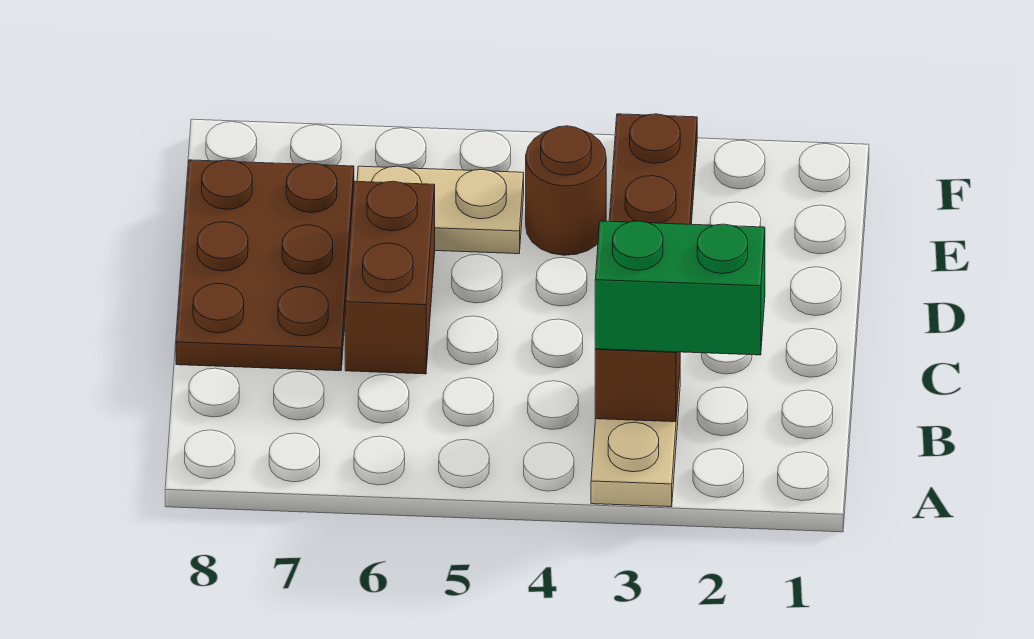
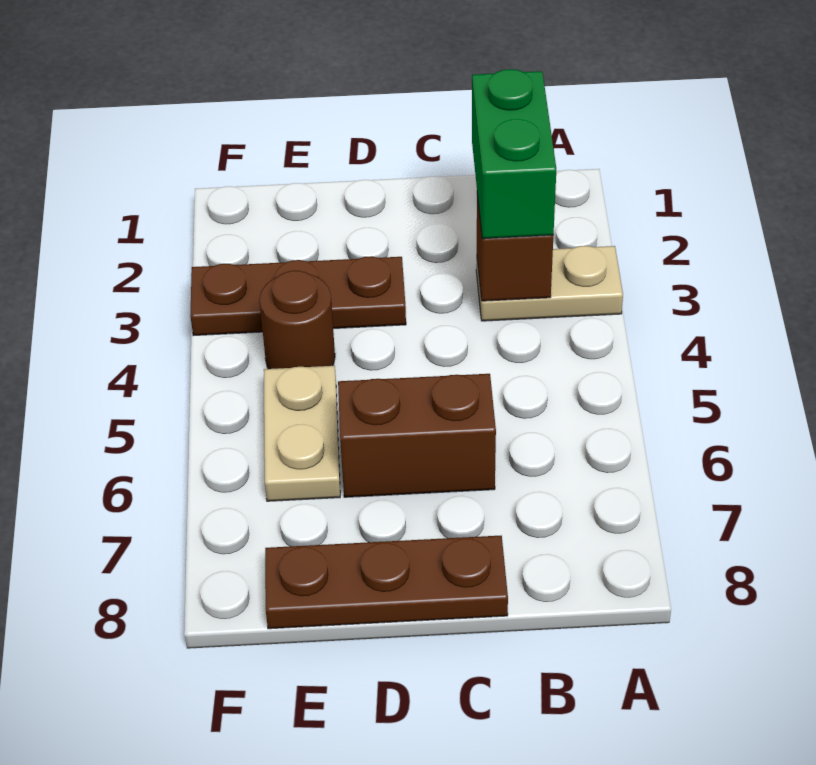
brown plate C7:E8 level 1 -> brown plate C8:E8 level 1

